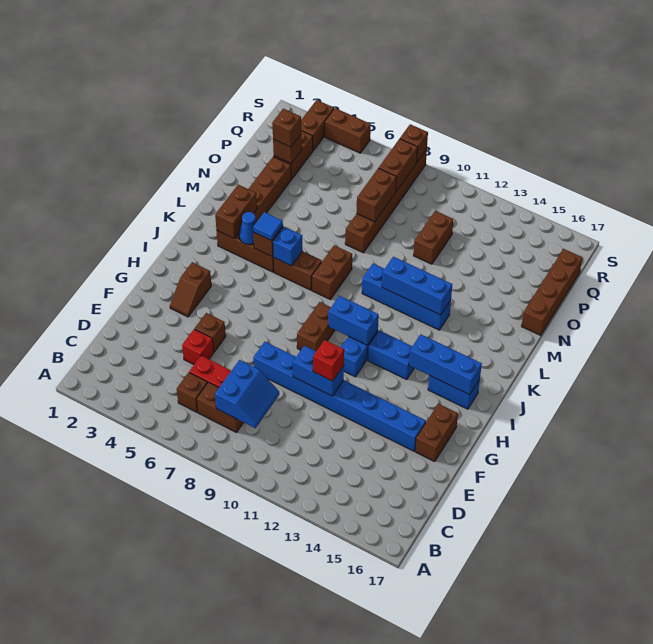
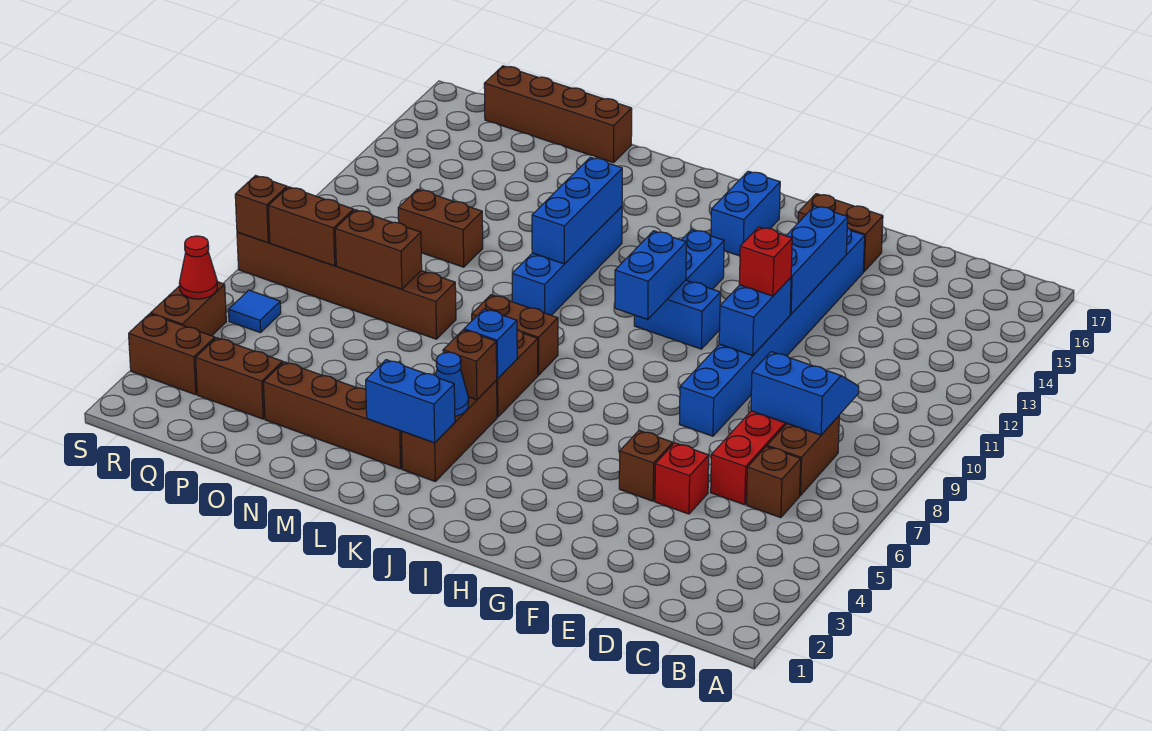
brown slope G3:H3 level 1 top H -> none
brown brick H9:I9 level 1 -> none
blue brick I14:I16 level 2 -> blue brick F12:F14 level 2
brown brick K3:L3 level 2 -> blue brick K3:L3 level 2
blue tile K5 level 3 -> blue tile R6 level 1
brown brick P3 level 2 -> none
brown brick P3 level 3 -> none
none -> red cone S5 level 2

